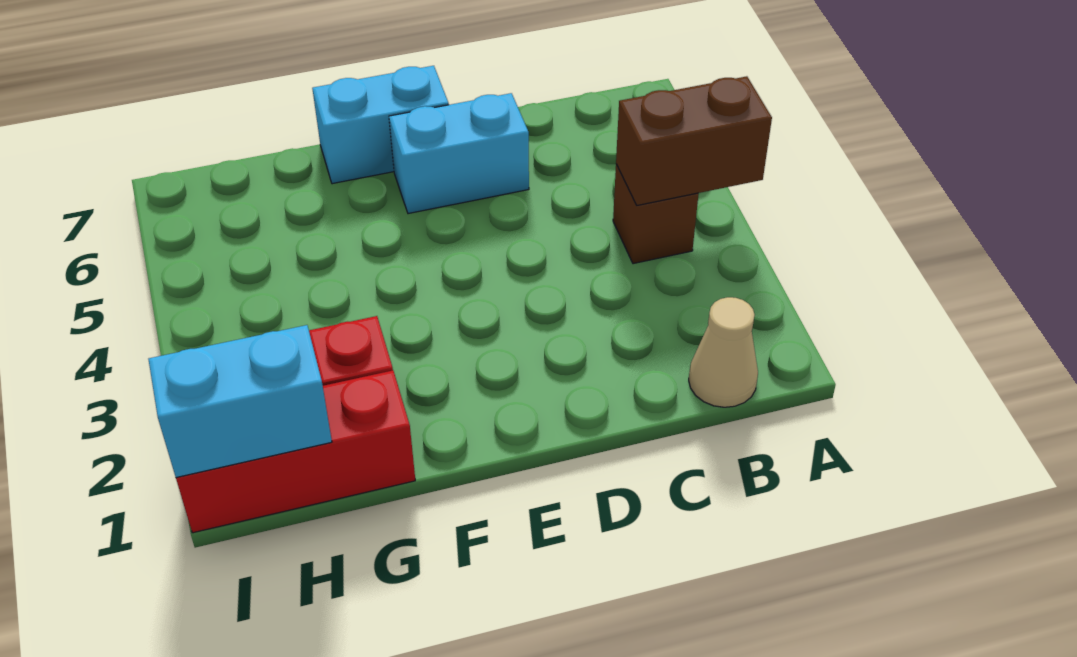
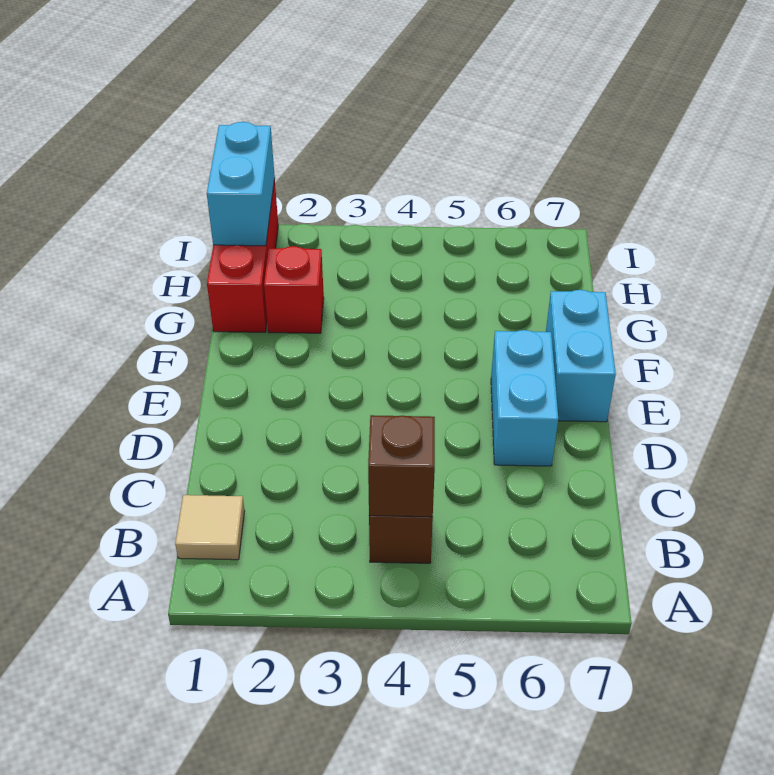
brown brick A4:B4 level 2 -> brown brick B4 level 2
tan cone B1 level 1 -> tan tile B1 level 1

